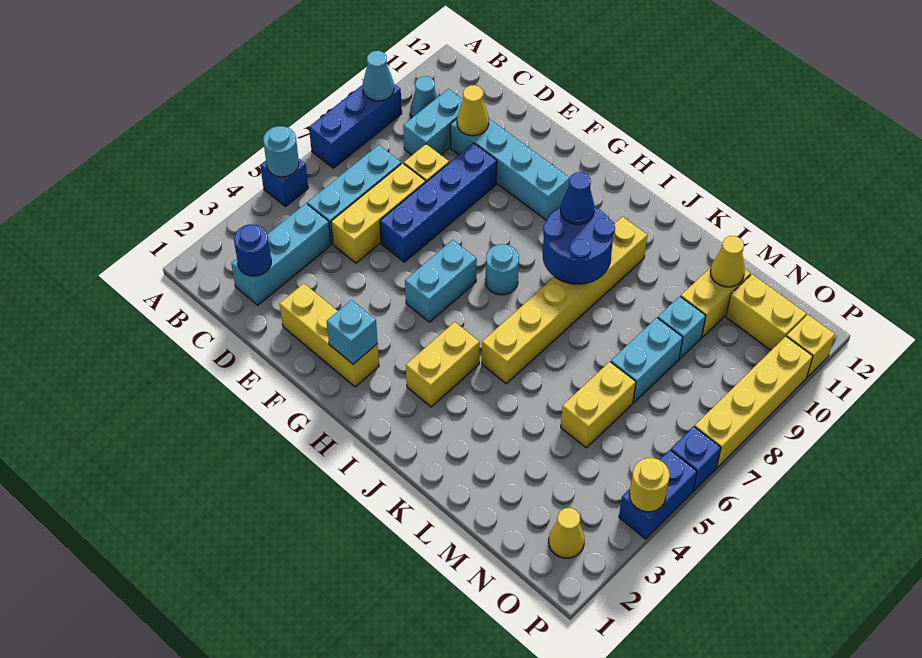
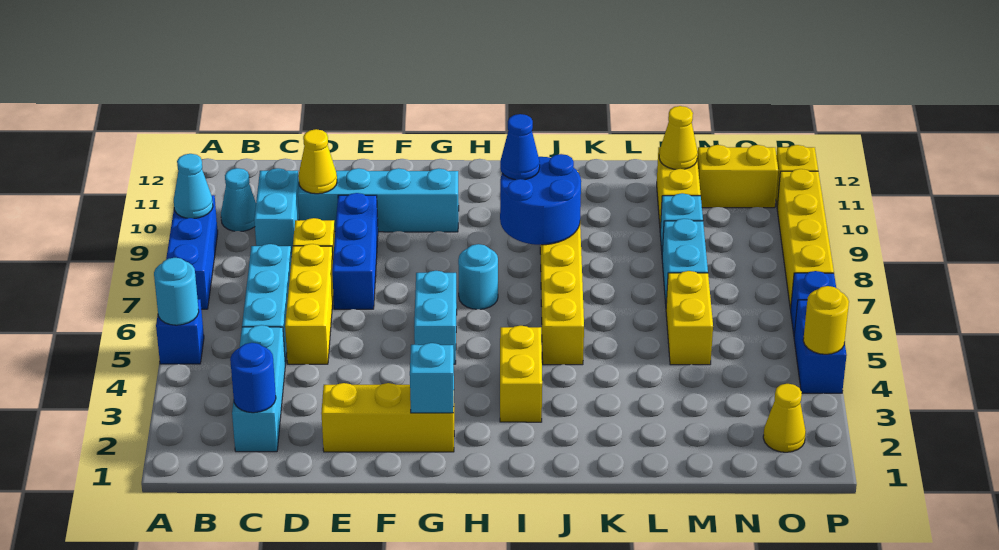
blue brick E6:E9 level 1 -> blue brick E7:E9 level 1

